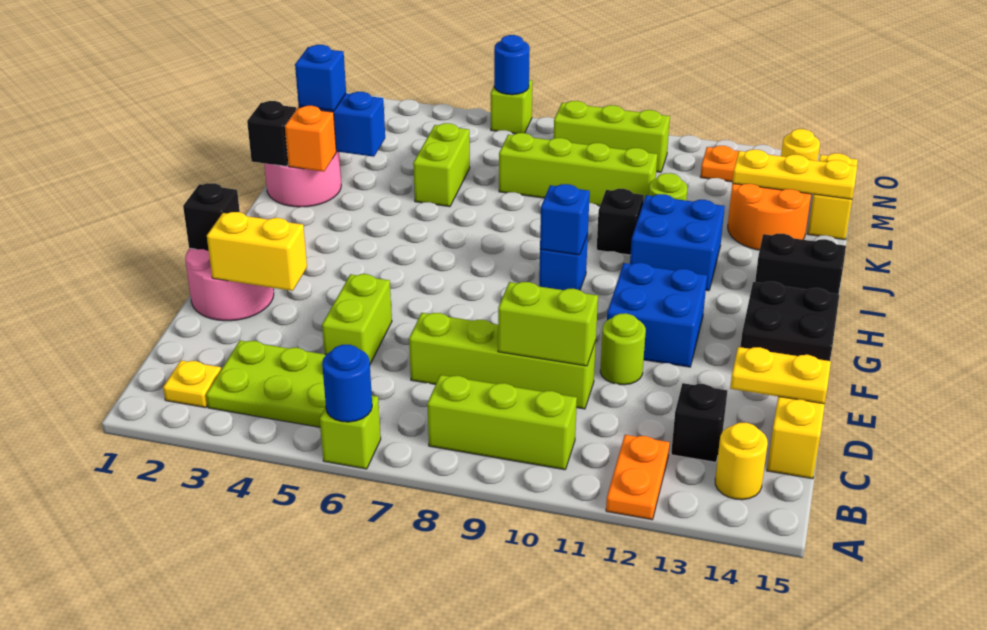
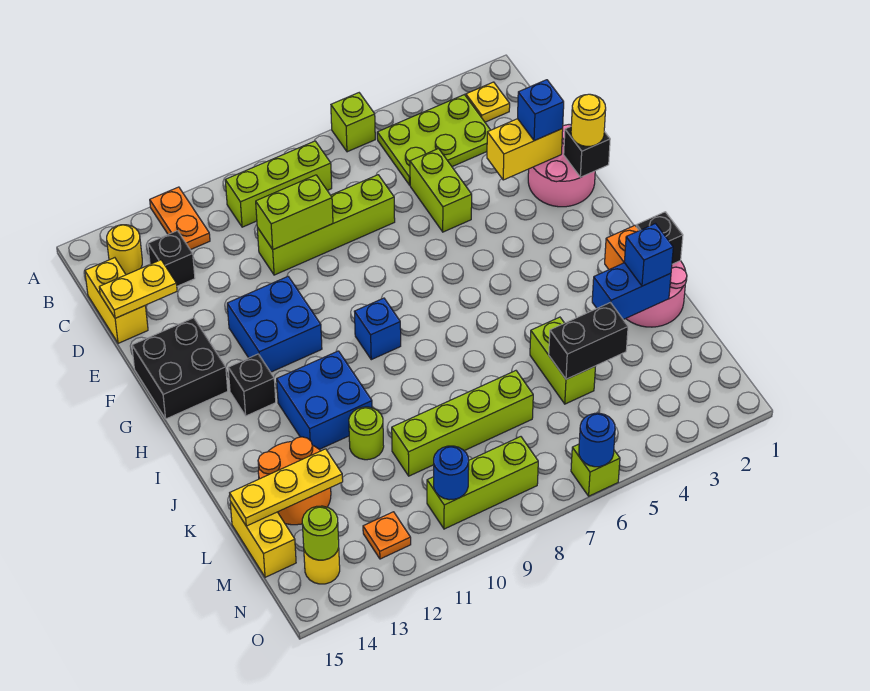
blue round brick A6 level 2 -> blue round brick N10 level 2
lime round brick E11 level 1 -> lime round brick N14 level 2
none -> yellow round brick F1 level 3
blue brick H9 level 2 -> blue brick E2 level 3
black brick I14:I15 level 1 -> black brick L4:L5 level 2
black brick J10 level 1 -> black brick H13 level 1

